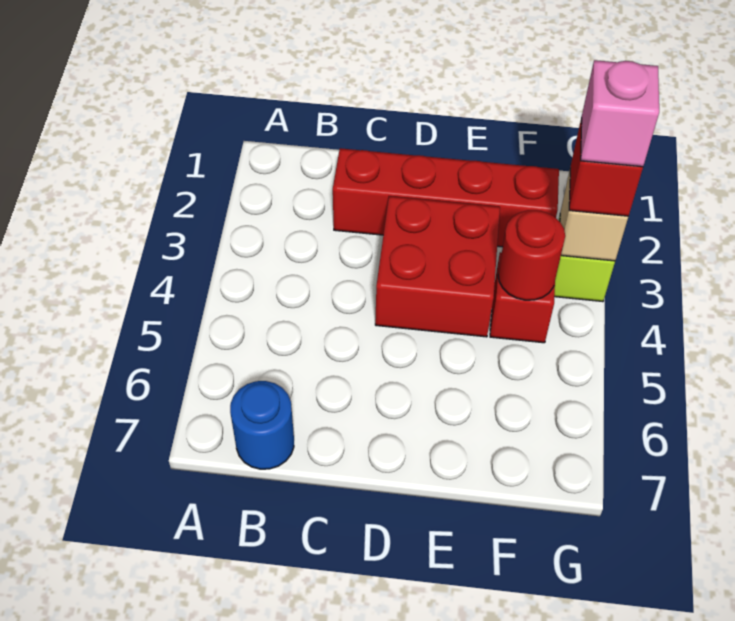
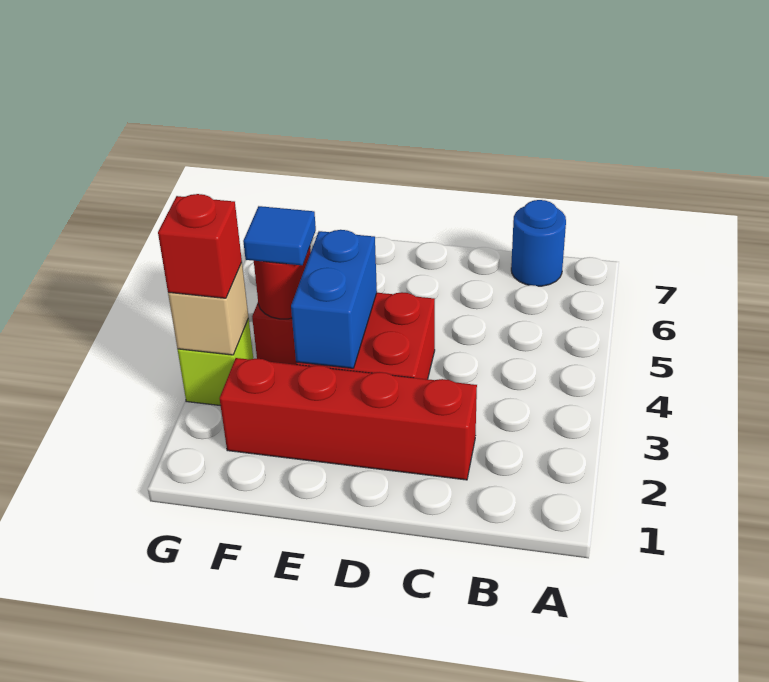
none -> blue brick E3:E4 level 2
none -> blue tile F4 level 3
pink brick G3 level 4 -> none

